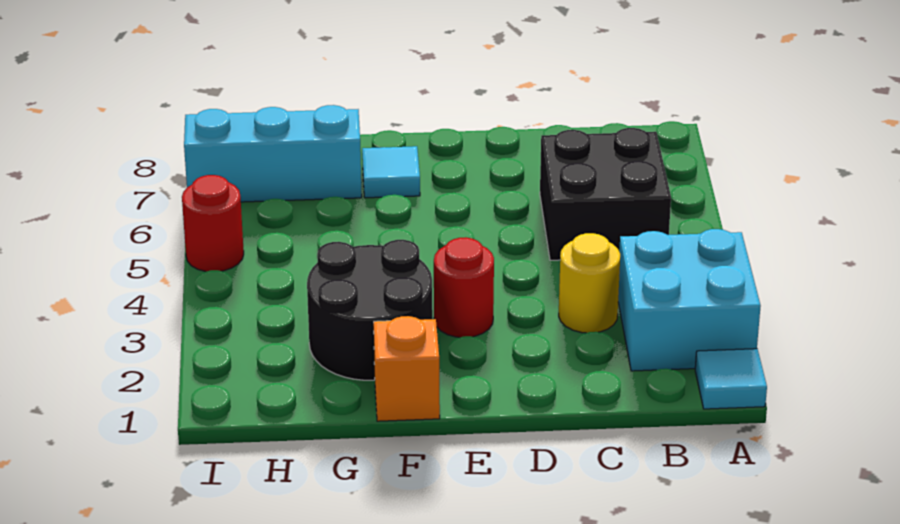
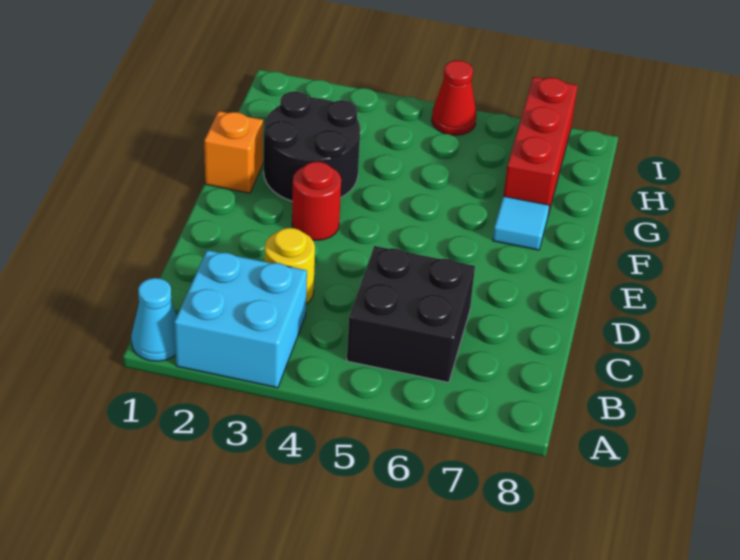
cyan tile A1 level 1 -> cyan cone A1 level 1
cyan brick G7:I7 level 1 -> red brick G7:I7 level 1
red round brick I5 level 1 -> red cone I5 level 1

